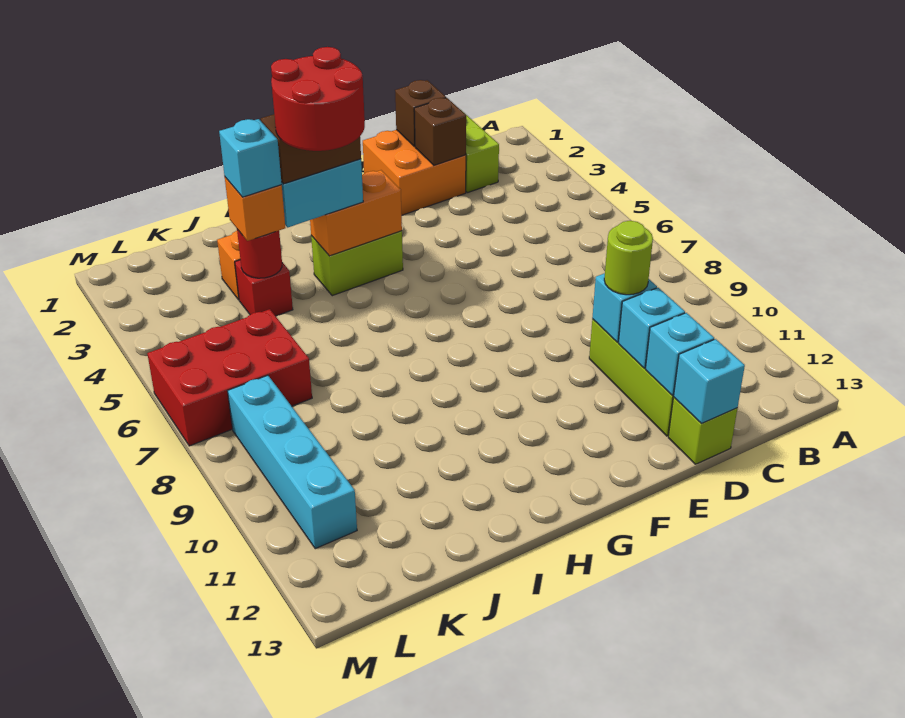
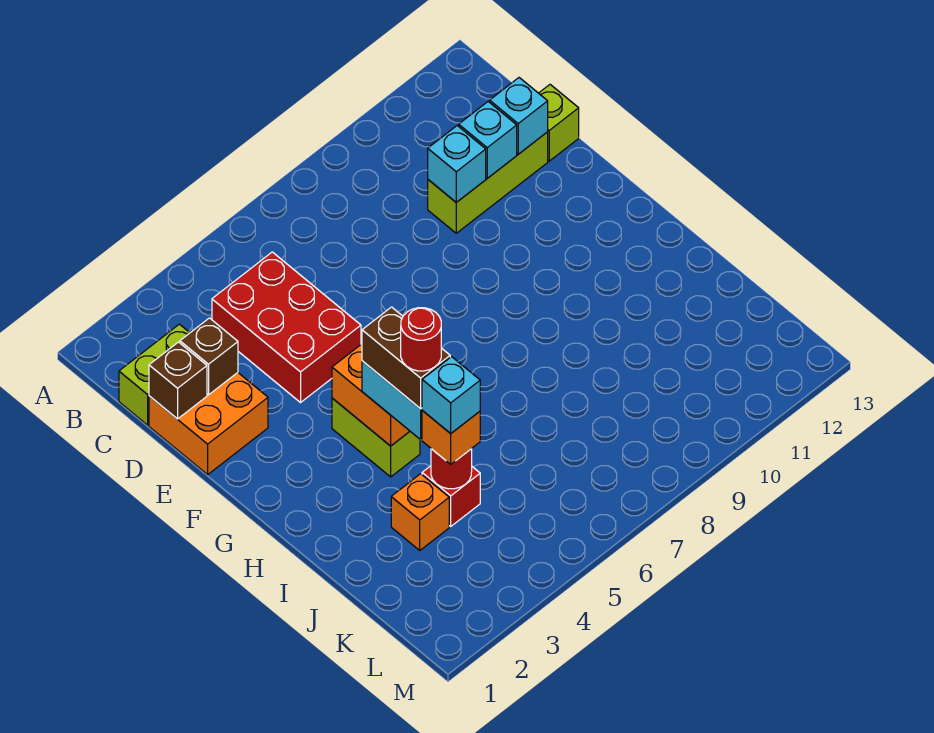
lime round brick D10 level 3 -> none
cyan brick D13 level 2 -> none
red round brick H4:I5 level 5 -> red round brick I4 level 5
red brick K6:M7 level 1 -> red brick C4:E5 level 1
cyan brick L8:L11 level 1 -> none

